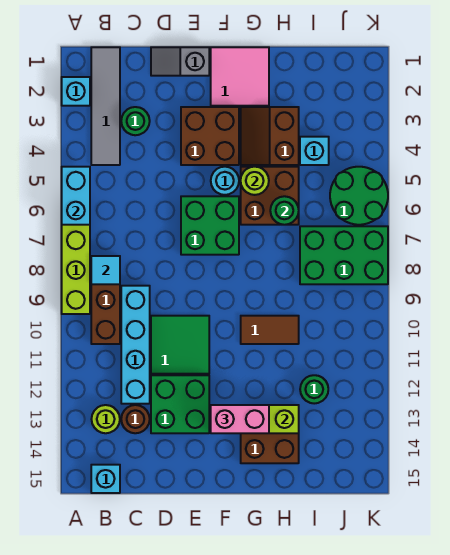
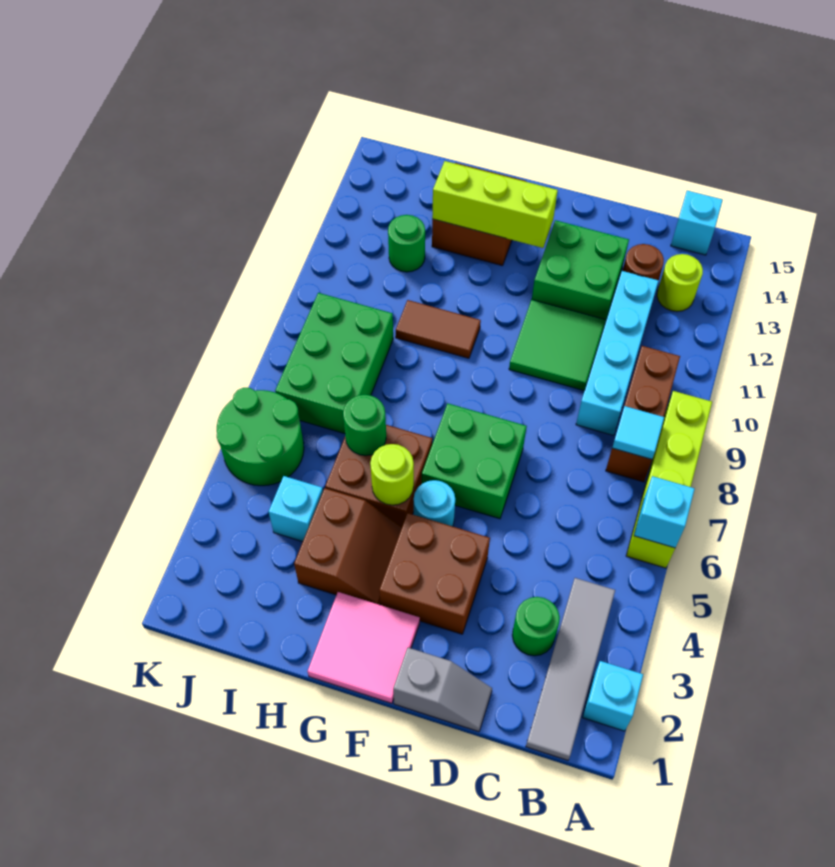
cyan brick A5:A6 level 2 -> cyan brick A6 level 2
pink brick F13:G13 level 3 -> none
green brick I7:K8 level 1 -> green brick I7:J9 level 1

